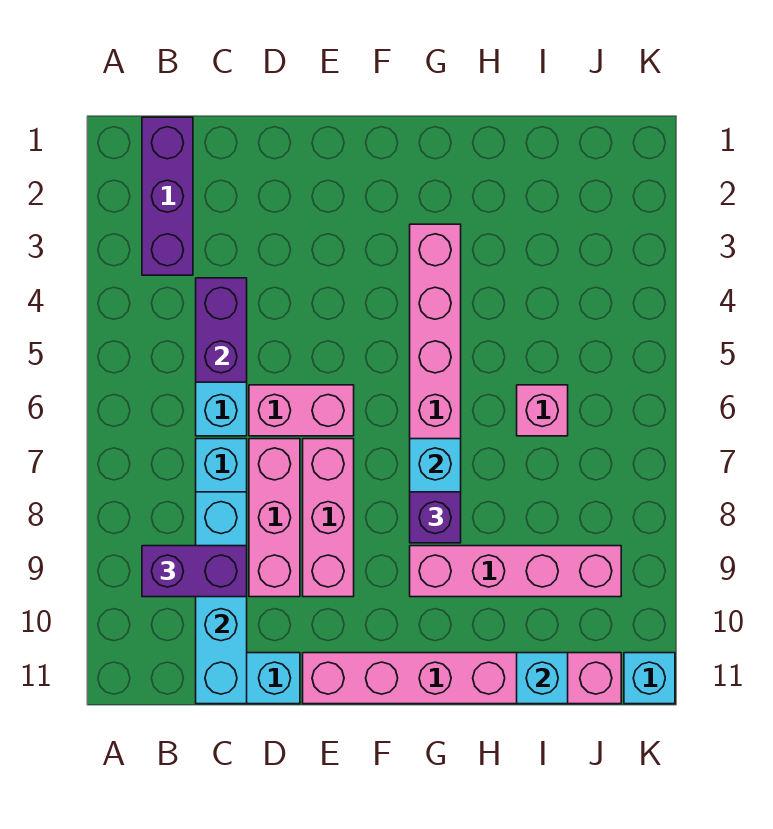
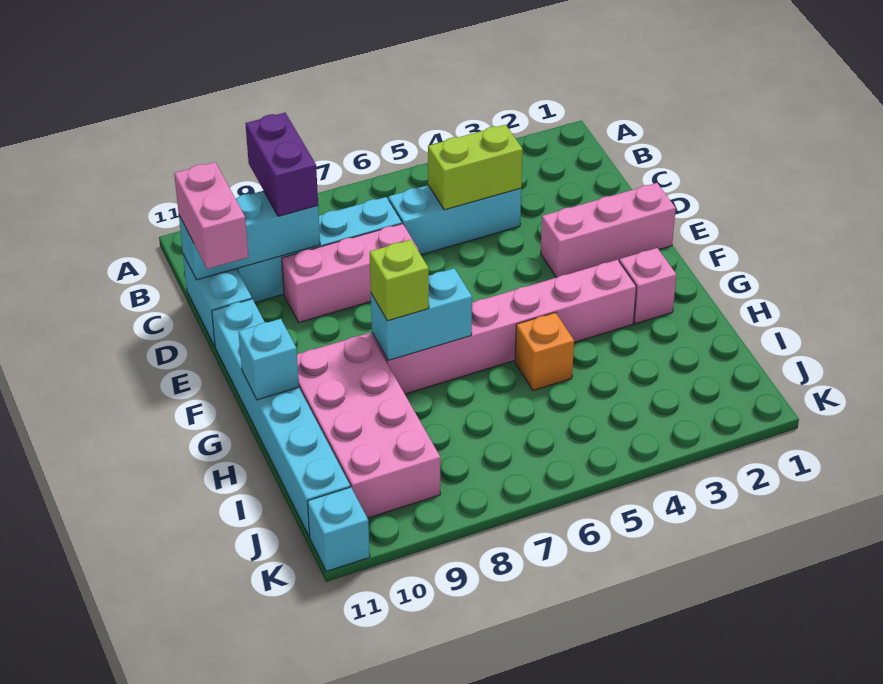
purple brick B1:B3 level 1 -> none
purple brick C4:C5 level 2 -> lime brick C4:C5 level 2
cyan brick C8:C11 level 2 -> cyan brick C9:C11 level 2
pink brick D6:E6 level 1 -> pink brick C11:D11 level 3
pink brick E7:E9 level 1 -> pink brick E1:E3 level 1
pink brick E11:J11 level 1 -> cyan brick E11:J11 level 1
purple brick G8 level 3 -> lime brick G8 level 3
pink brick G9:J9 level 1 -> pink brick G9:J10 level 1
none -> orange brick H5 level 1
pink brick I6 level 1 -> pink brick G2 level 1
cyan brick I11 level 2 -> cyan brick G11 level 2

